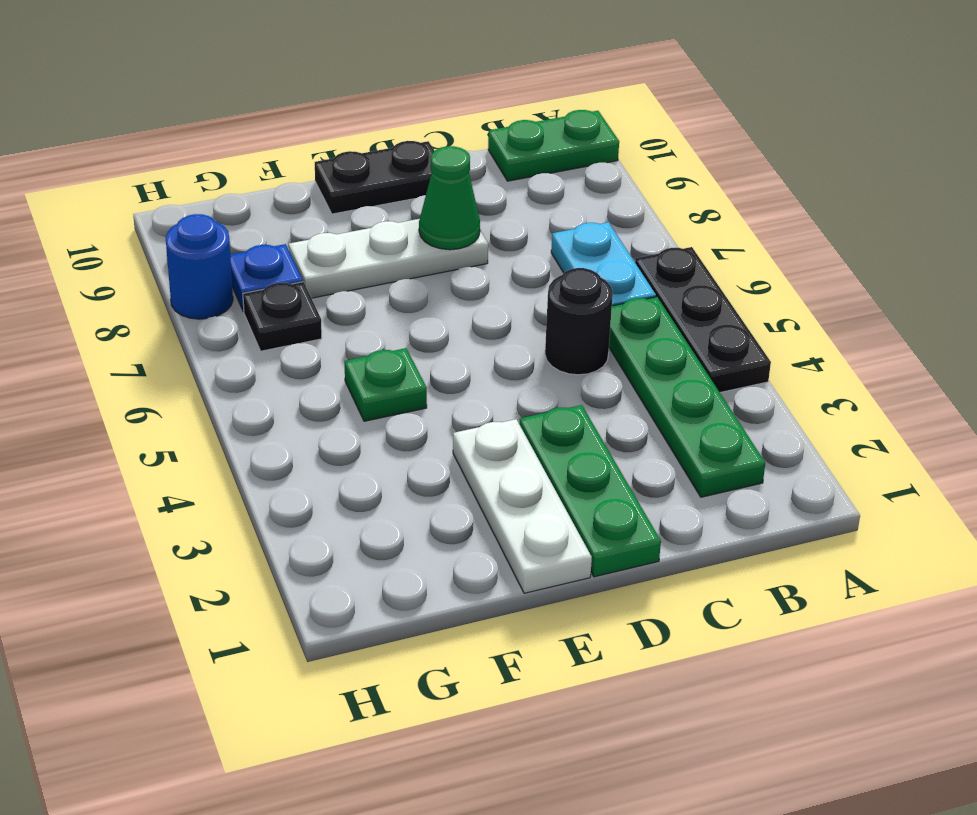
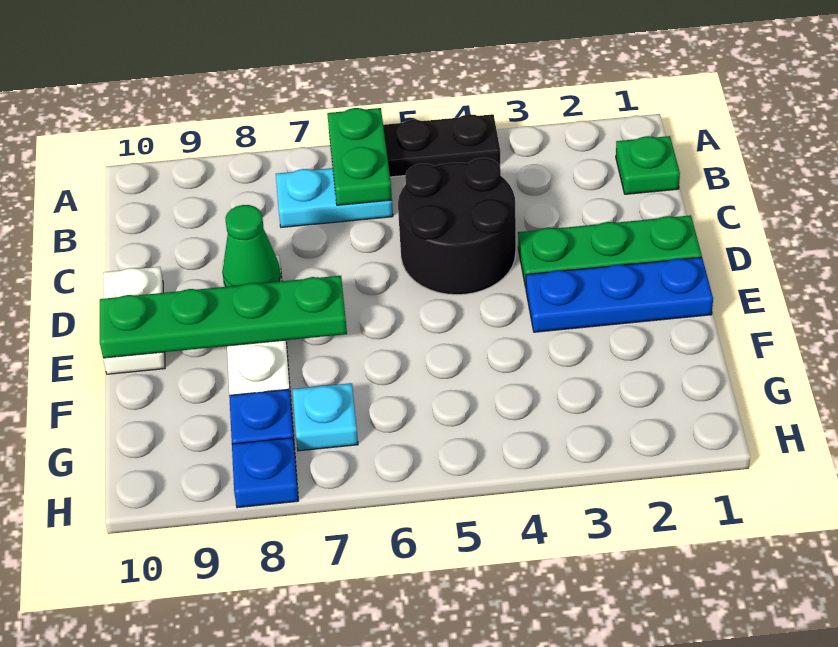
green plate A10:B10 level 1 -> green plate A6:B6 level 2
green plate B2:B5 level 1 -> green plate E7:E10 level 2
black round brick C5 level 1 -> black round brick C4:D5 level 1
black plate D10:E10 level 1 -> white plate D10:E10 level 1
white plate E1:E3 level 1 -> blue plate E1:E3 level 1
green plate F5 level 1 -> green plate B1 level 1
black plate G7 level 1 -> cyan plate G7 level 1
blue round brick H8 level 1 -> blue plate H8 level 1

